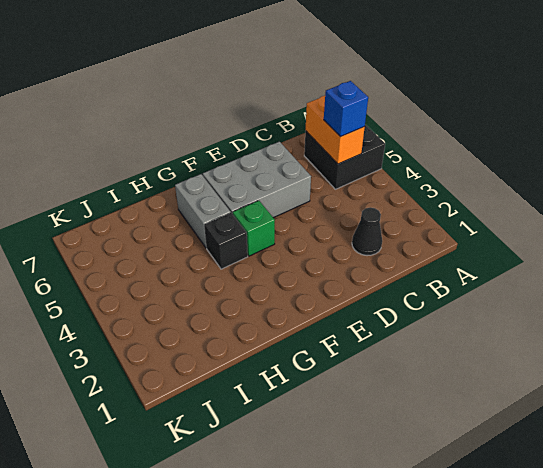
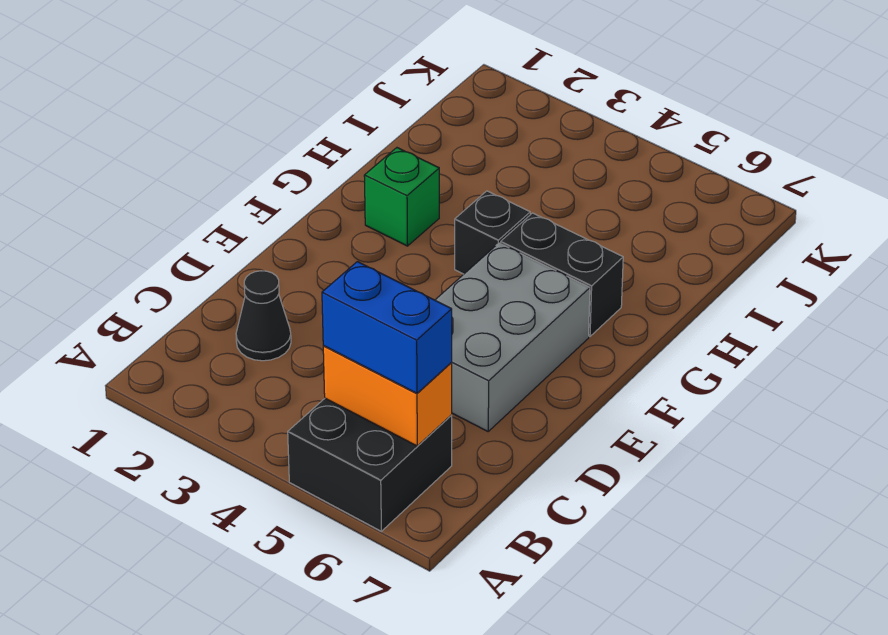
blue brick B5 level 3 -> blue brick B5:B6 level 3
green brick F4 level 1 -> green brick G2 level 1
grey brick G5:G6 level 1 -> black brick G5:G6 level 1

